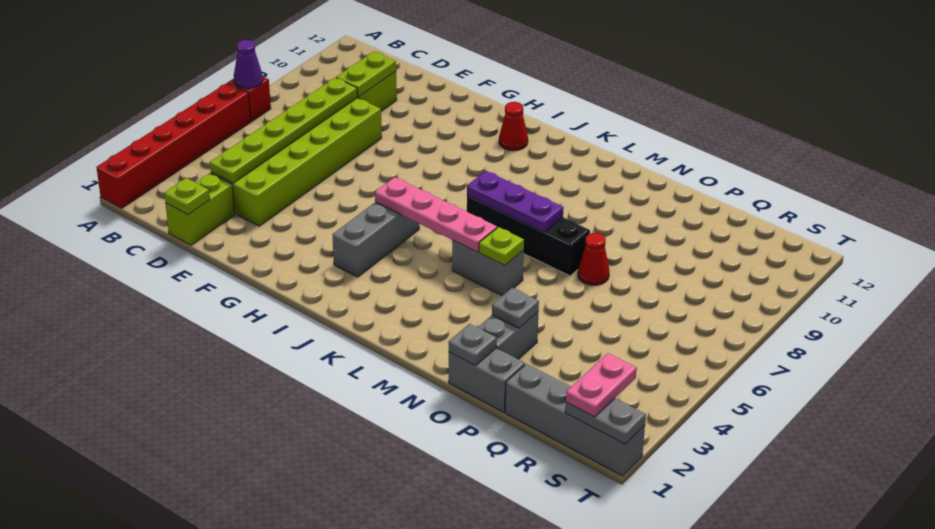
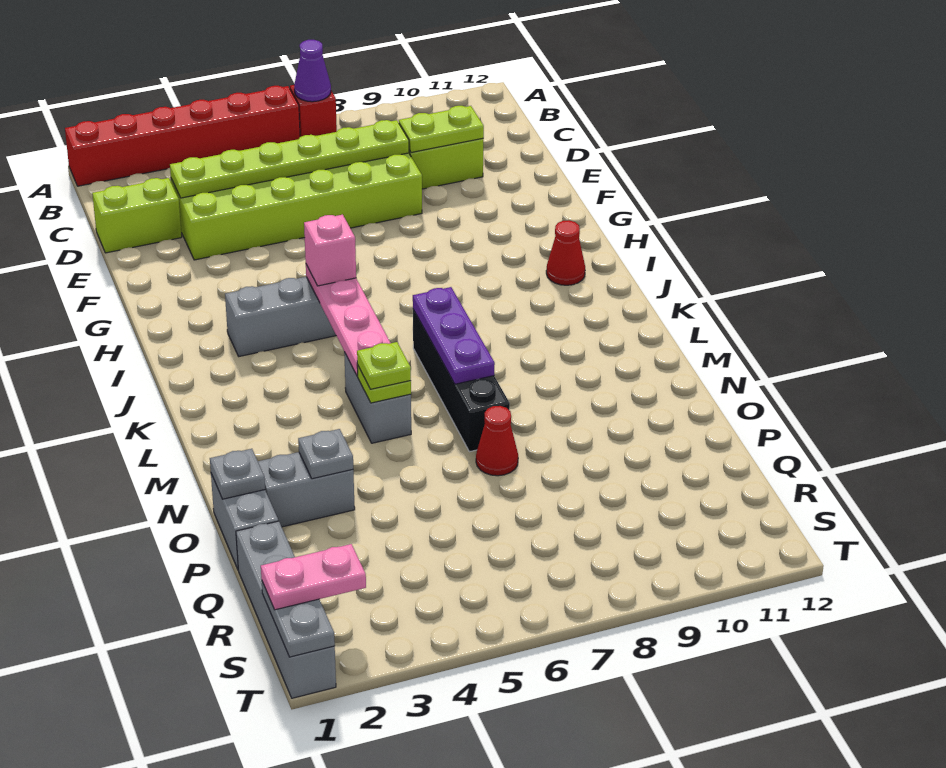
lime plate D1 level 2 -> lime plate M5 level 3
none -> pink brick I5 level 3

